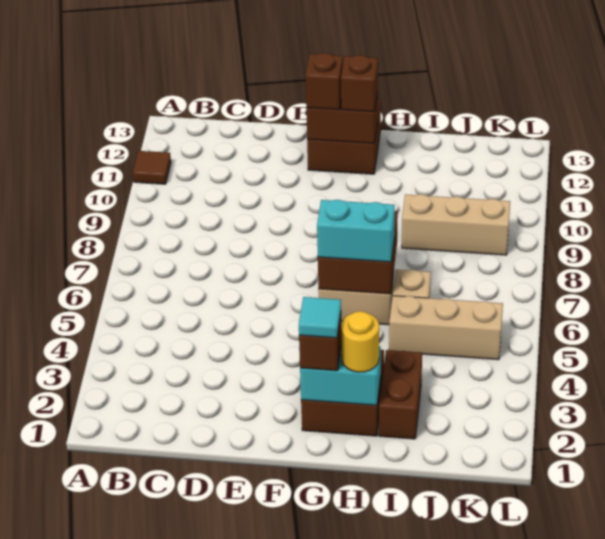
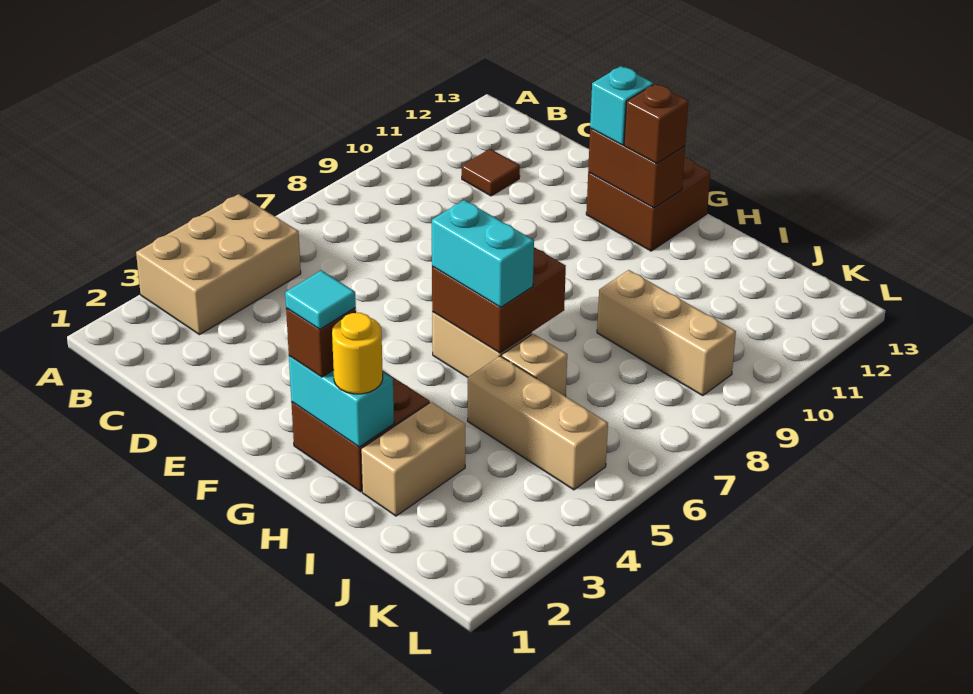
none -> tan brick A3:B5 level 1
brown tile A11 level 1 -> brown tile C11 level 1
brown brick F12 level 3 -> cyan brick F12 level 3
brown brick I2:I3 level 1 -> tan brick I2:I3 level 1

